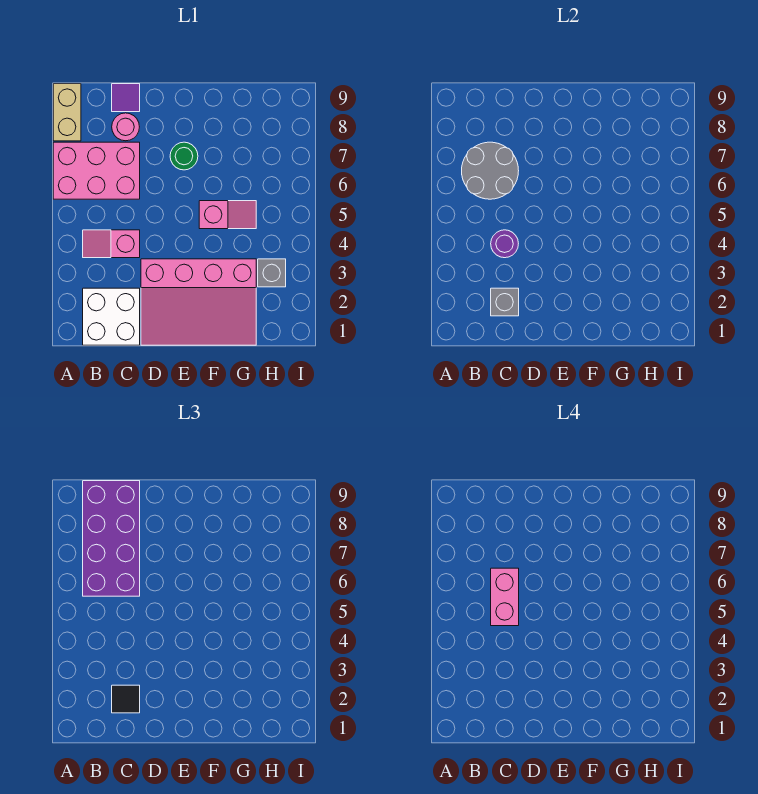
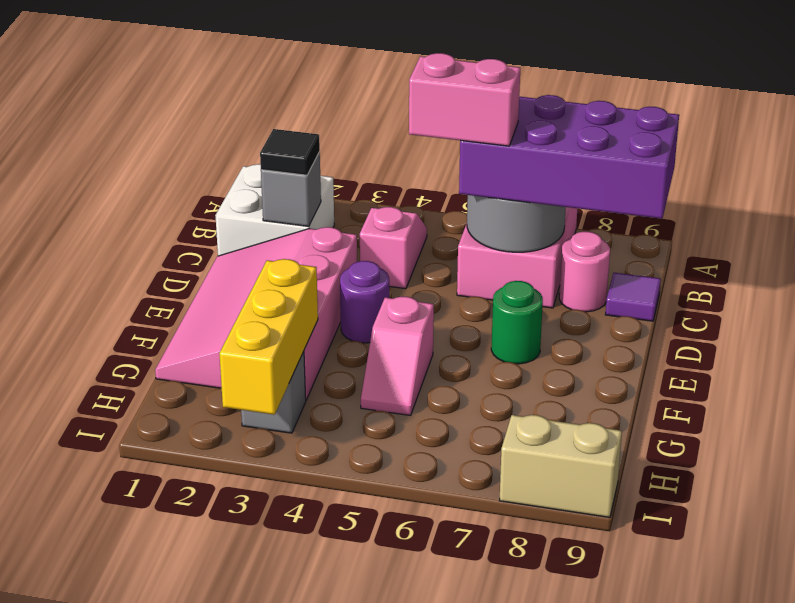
tan brick A8:A9 level 1 -> tan brick I8:I9 level 1
purple round brick C4 level 2 -> purple round brick E4 level 1
none -> yellow brick G3:I3 level 2

